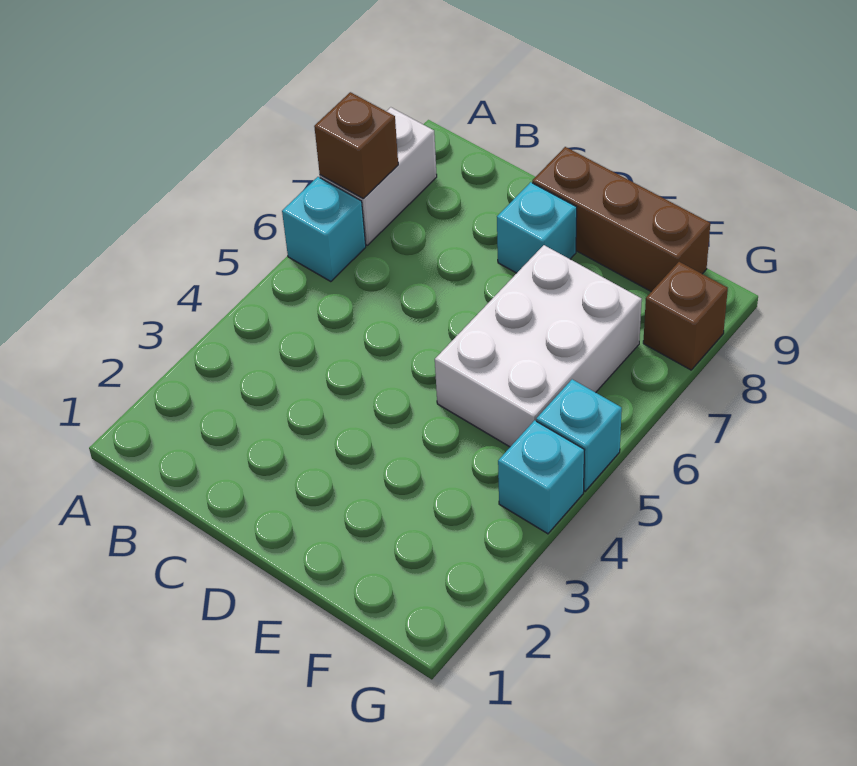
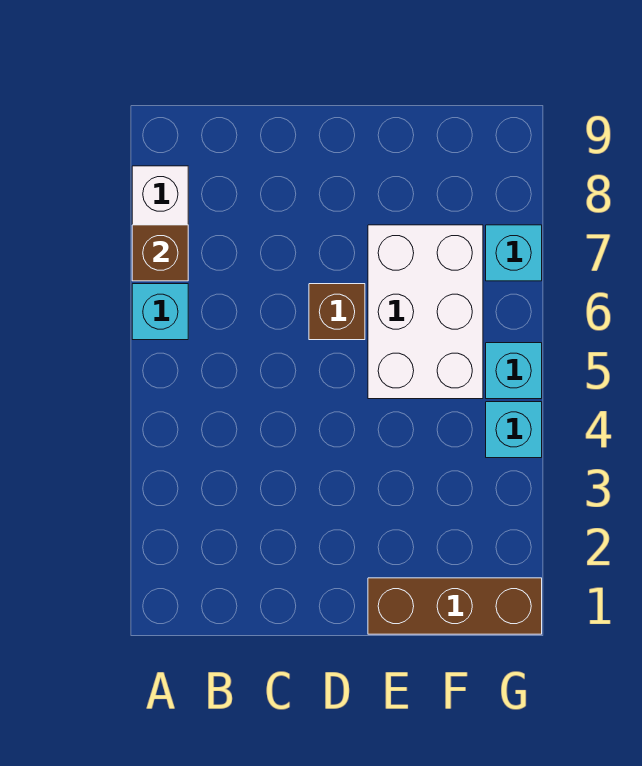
cyan brick D8 level 1 -> cyan brick G7 level 1
brown brick D9:F9 level 1 -> brown brick E1:G1 level 1
brown brick G8 level 1 -> brown brick D6 level 1

